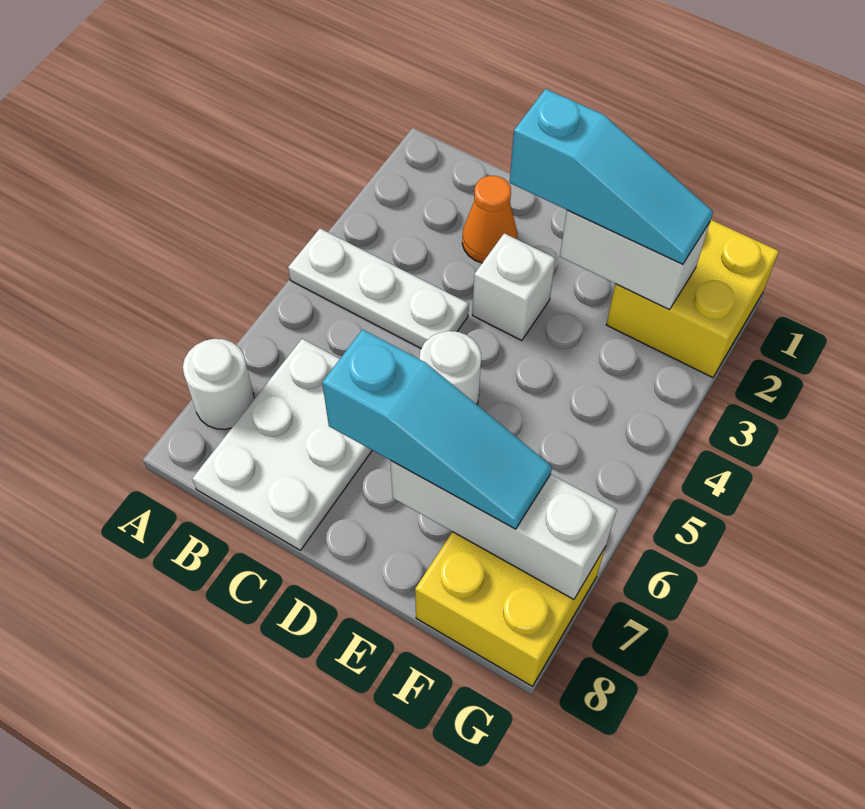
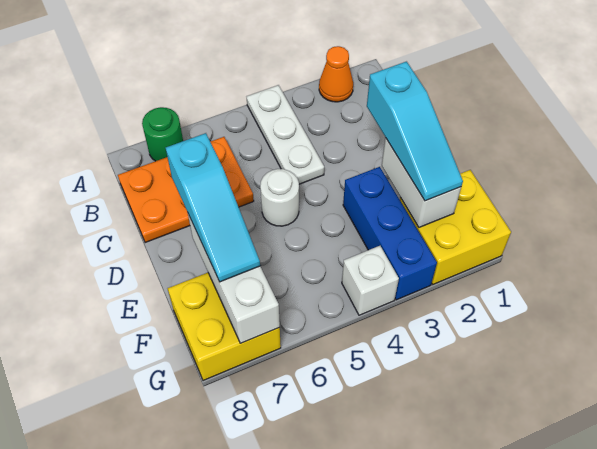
white round brick A7 level 1 -> green round brick A7 level 1
white plate B6:C8 level 1 -> orange plate B6:C8 level 1
orange cone C2 level 1 -> orange cone A2 level 1
white brick D3 level 1 -> white brick G4 level 1
none -> blue brick E3:G3 level 1

